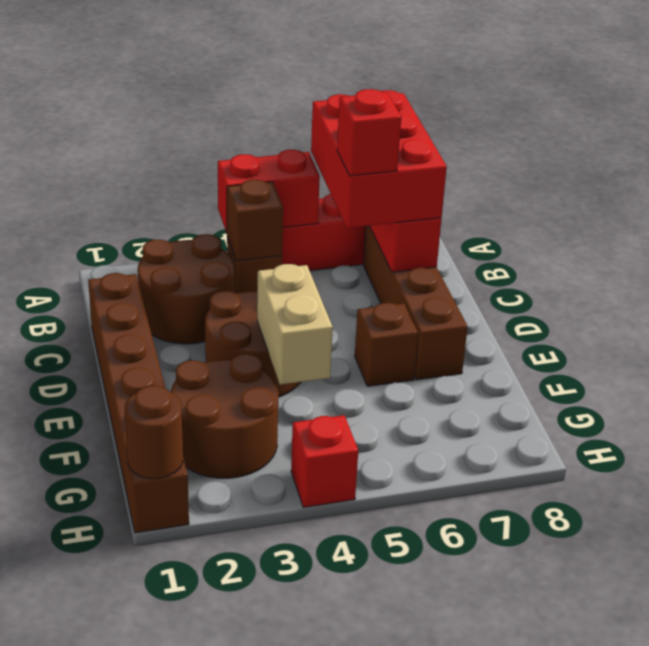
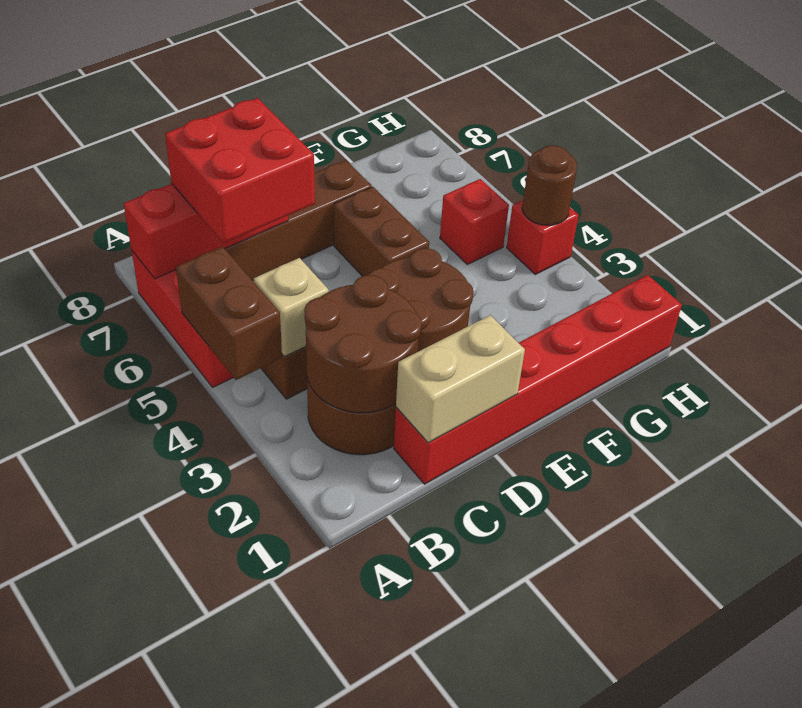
red brick A4:A5 level 2 -> brown brick A4:A5 level 2
red brick A6:C7 level 3 -> red brick B6:C7 level 3
brown brick B4 level 2 -> tan brick B4 level 2
brown brick C1:H1 level 1 -> red brick C1:H1 level 1
red brick C6 level 4 -> red brick G5 level 1
tan brick E4:F4 level 2 -> tan brick C1:D1 level 2
brown brick E6 level 1 -> brown brick E5:E6 level 1
brown round brick F2:G3 level 1 -> brown round brick B2:C3 level 2
brown round brick H1 level 2 -> brown round brick H4 level 2

